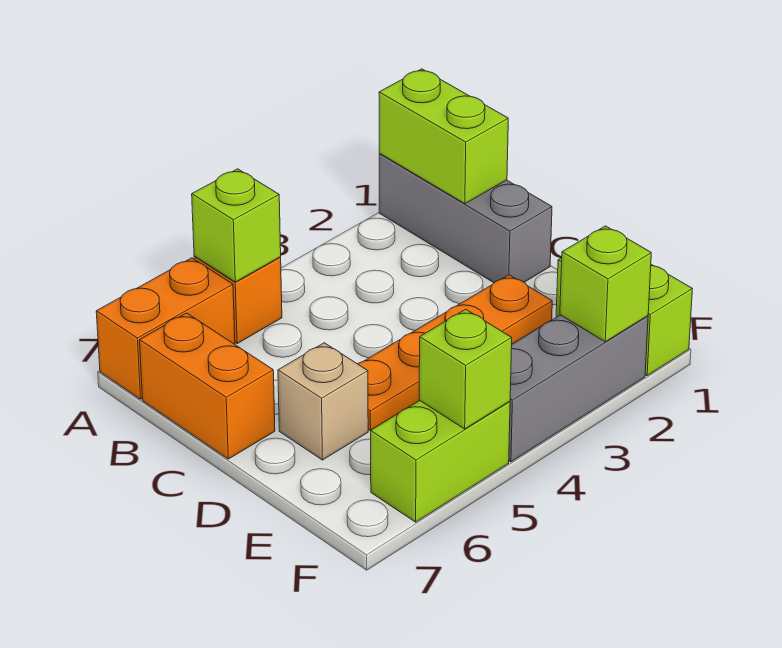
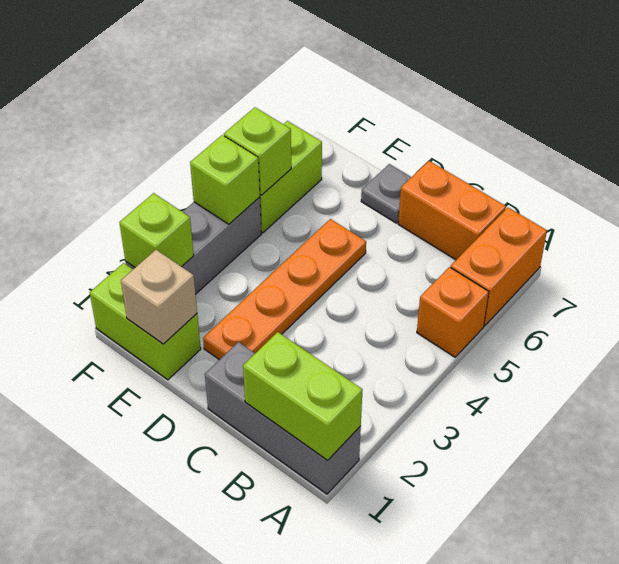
lime brick A5 level 2 -> lime brick F4 level 2
tan brick D6 level 1 -> tan brick E1 level 2
none -> grey plate D7 level 1

